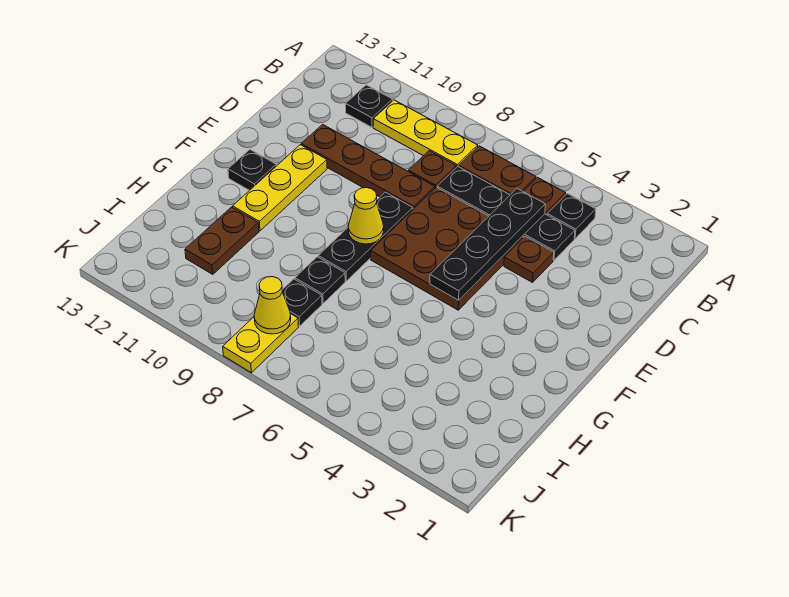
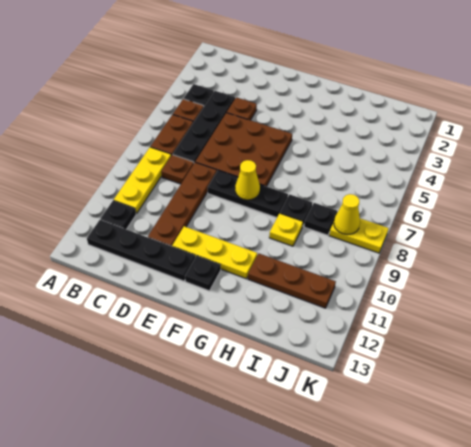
black plate C5:F5 level 2 -> black plate B12:E12 level 1
none -> yellow plate H9 level 1
brown plate H11:I11 level 1 -> brown plate H11:J11 level 1

